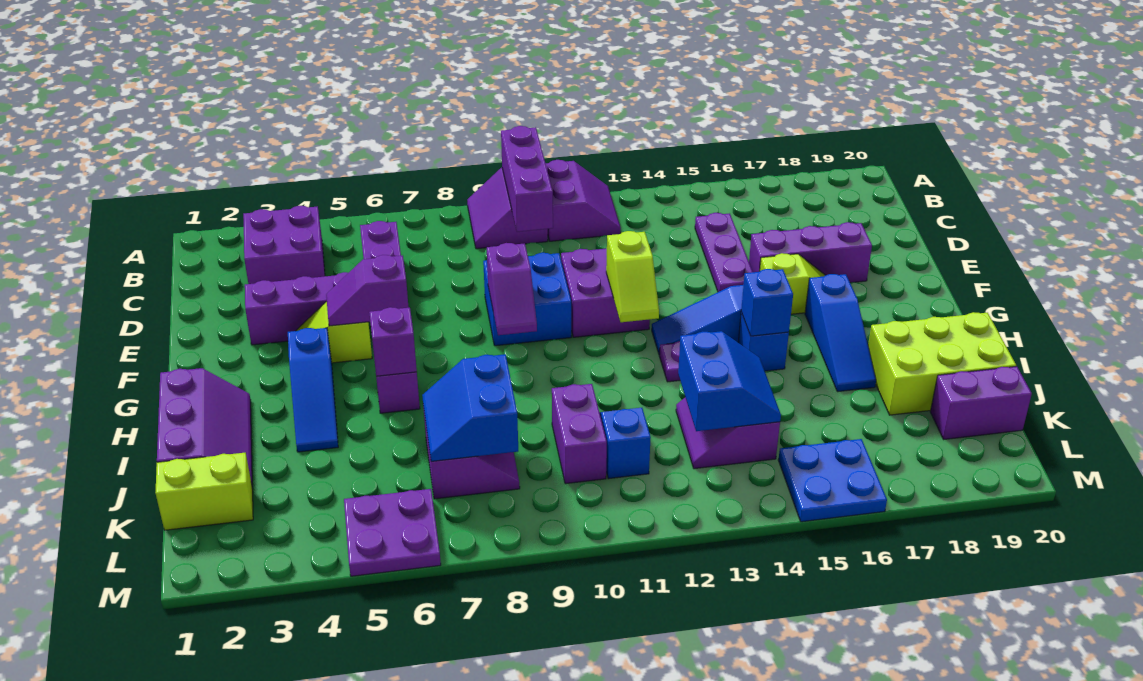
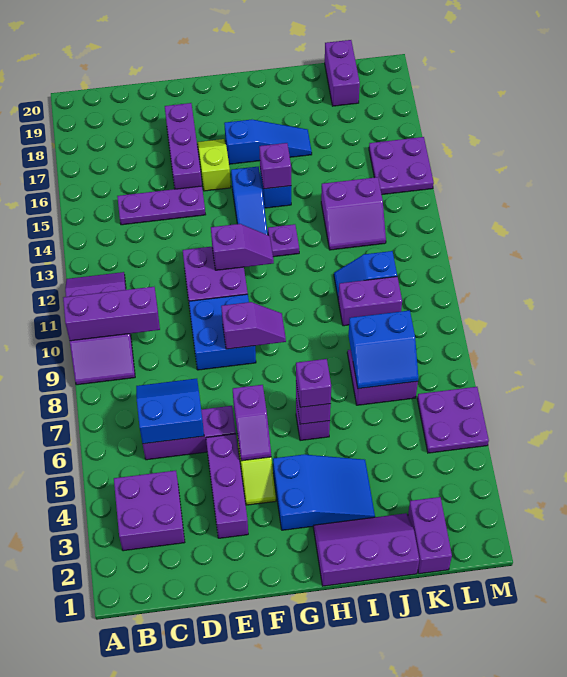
lime slope F12:G12 level 2 top F -> purple slope F12:G12 level 2 top F
blue slope G4:I4 level 1 top G -> blue slope G3:I4 level 1 top G
none -> purple brick H6 level 3
blue brick H15 level 2 -> purple brick H15 level 2
lime brick I18:J20 level 1 -> none
blue slope J13:K14 level 2 top 13 -> blue slope C6:D7 level 2 top 6
lime brick K1:K2 level 1 -> purple brick K1:K2 level 1
blue plate L15:M16 level 1 -> purple plate L15:M16 level 1

